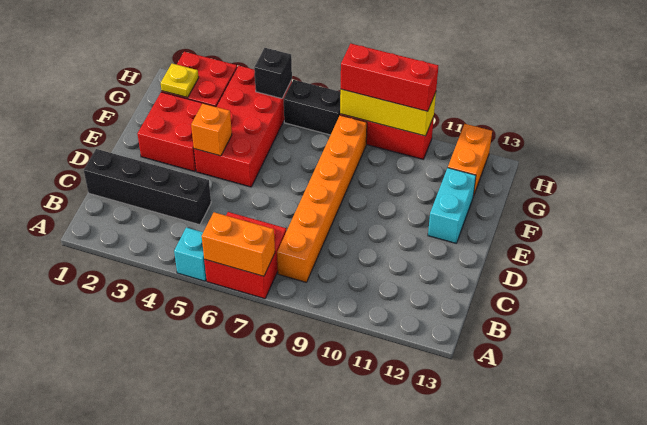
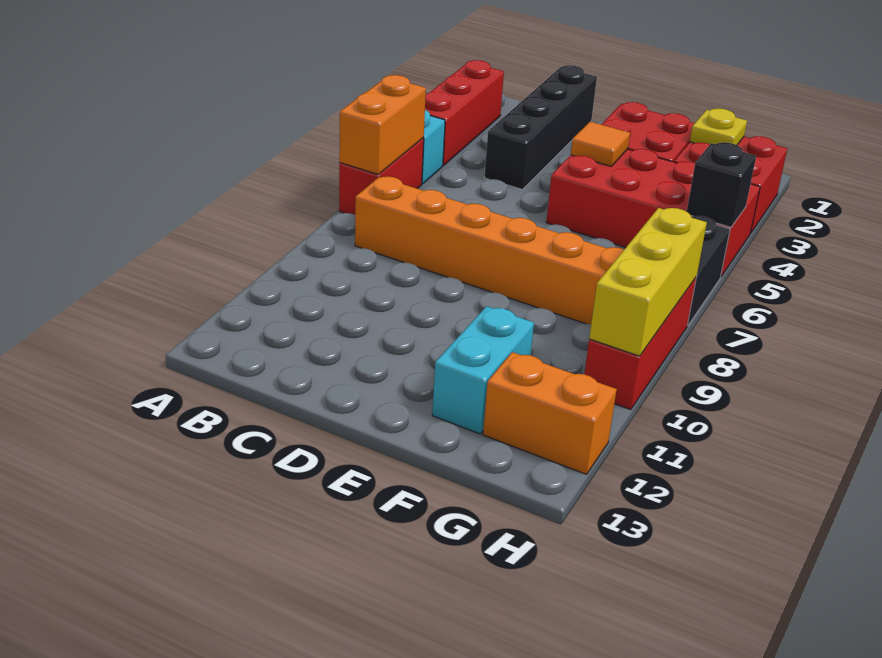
red brick A6:B7 level 1 -> red brick A6:A7 level 1
orange brick E4 level 2 -> orange tile E4 level 2
cyan brick E12:F12 level 1 -> cyan brick F11:F12 level 1
red brick H8:H10 level 3 -> red brick A2:A4 level 1

